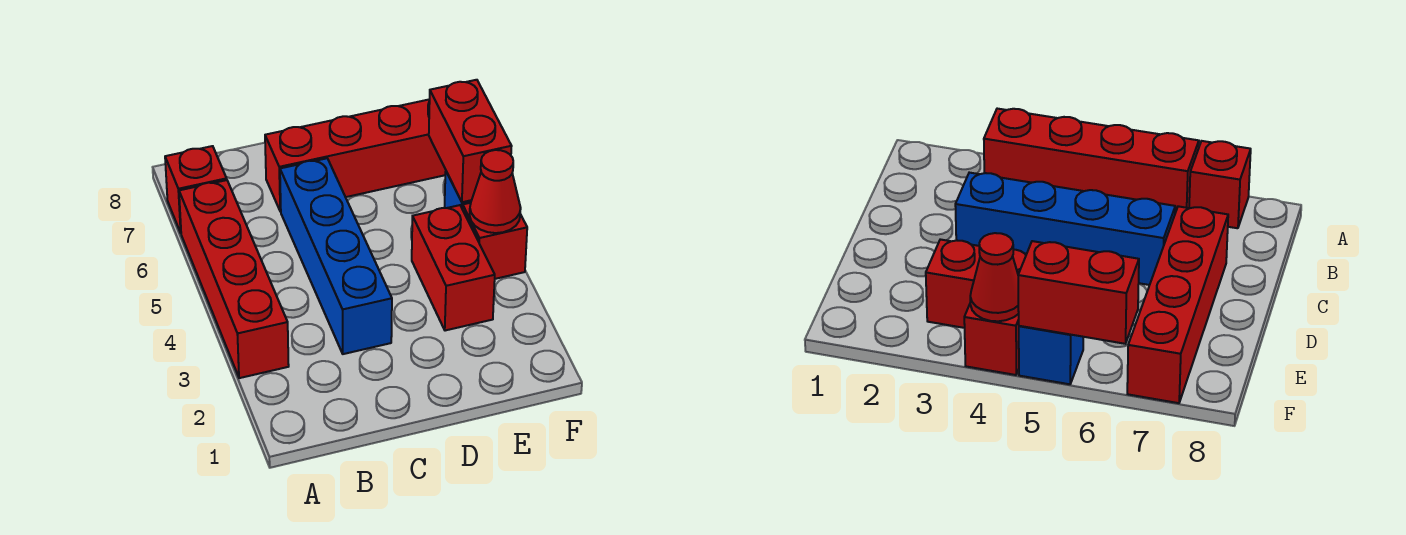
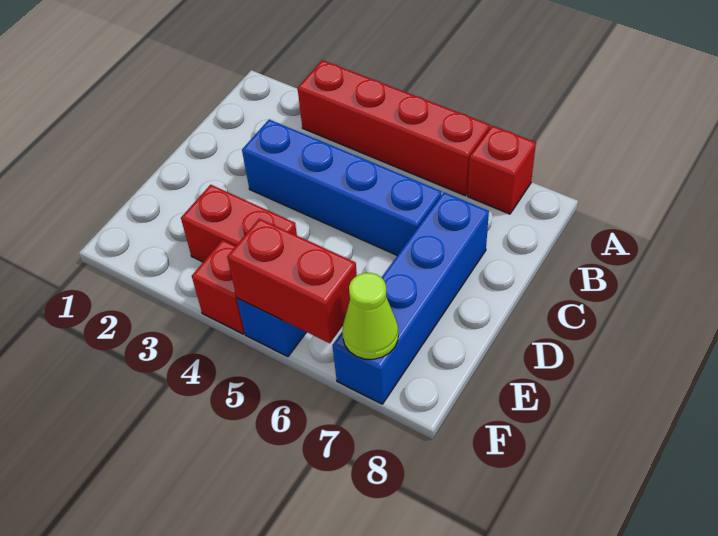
red brick C7:F7 level 1 -> blue brick C7:F7 level 1
red cone F4 level 2 -> none
none -> lime cone F7 level 2

